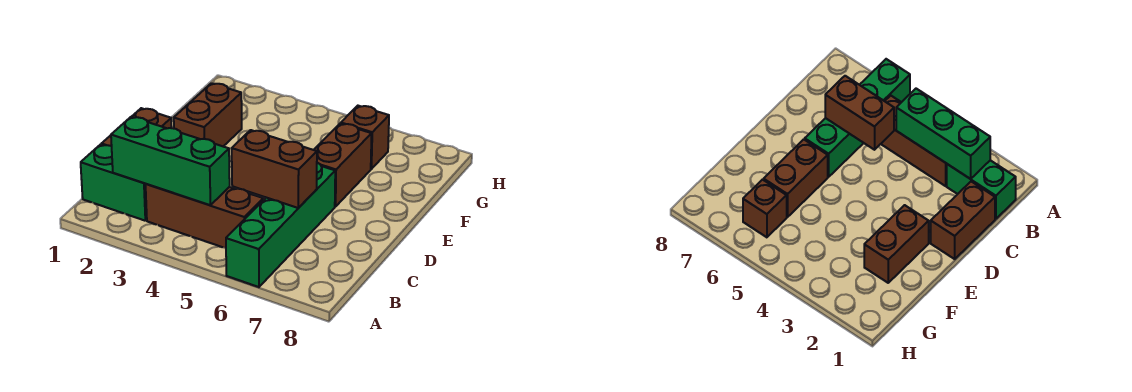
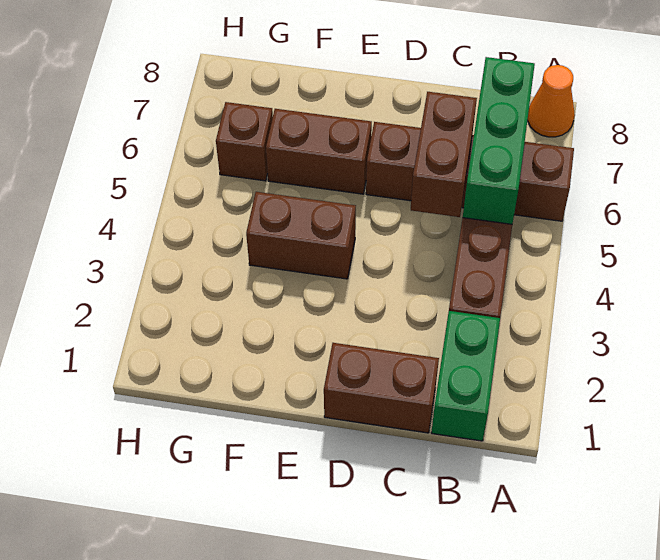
green brick A6:D6 level 1 -> brown brick A6:D6 level 1
none -> orange cone A8 level 1
green brick B2:B4 level 2 -> green brick B5:B7 level 2
brown brick E2:F2 level 1 -> brown brick E4:F4 level 1

